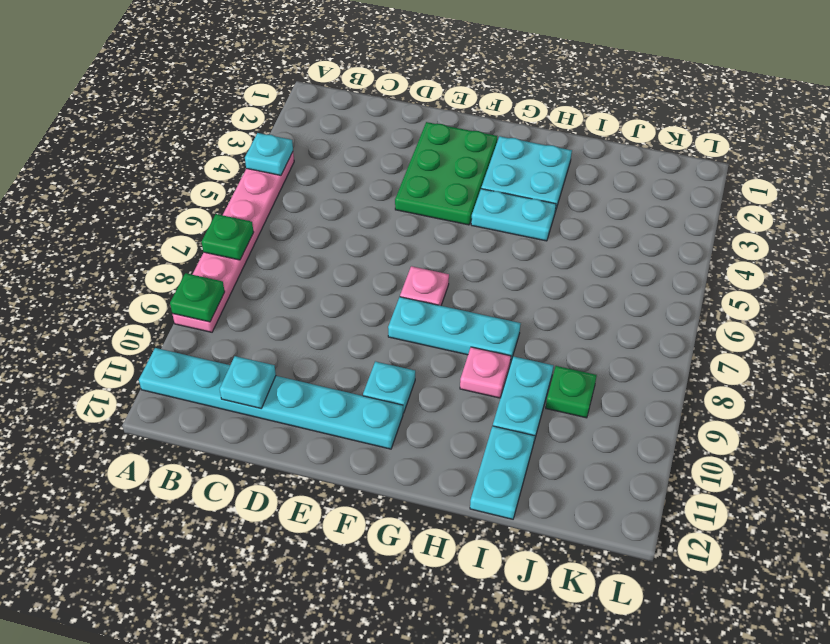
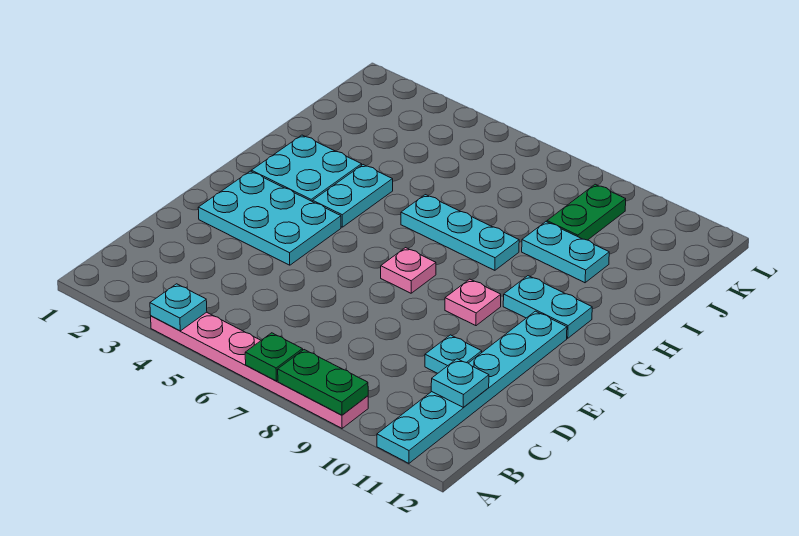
green plate A9 level 2 -> green plate A8:A9 level 2
green plate E2:F4 level 1 -> cyan plate E2:F4 level 1
cyan plate F8:H8 level 1 -> cyan plate H6:H8 level 1
cyan plate F10 level 1 -> cyan plate D10 level 1
pink plate H9 level 1 -> pink plate F9 level 1
cyan plate I11:I12 level 1 -> cyan plate G10:G11 level 1
green plate J9 level 1 -> green plate J9:K9 level 1

